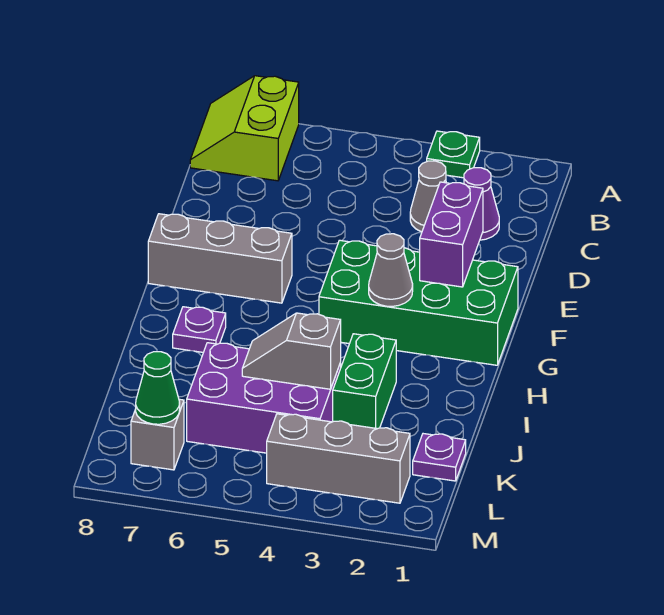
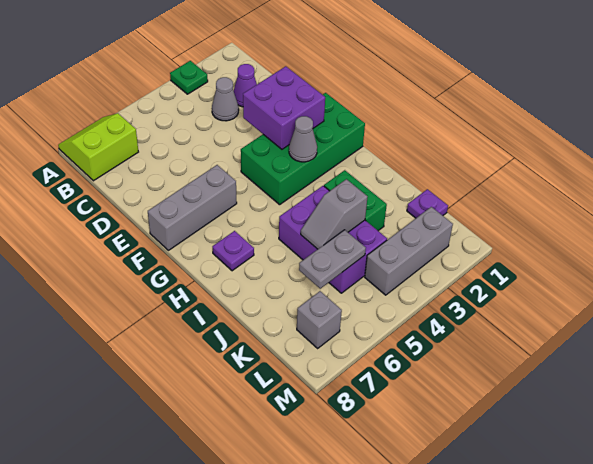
lime slope A7:B8 level 1 top 7 -> lime slope A7:B8 level 1 top B
purple brick E2:F2 level 2 -> purple brick E2:F3 level 2
purple brick J4:K6 level 1 -> purple brick I4:K5 level 1
none -> grey plate K5:K6 level 2
green cone L7 level 2 -> none

